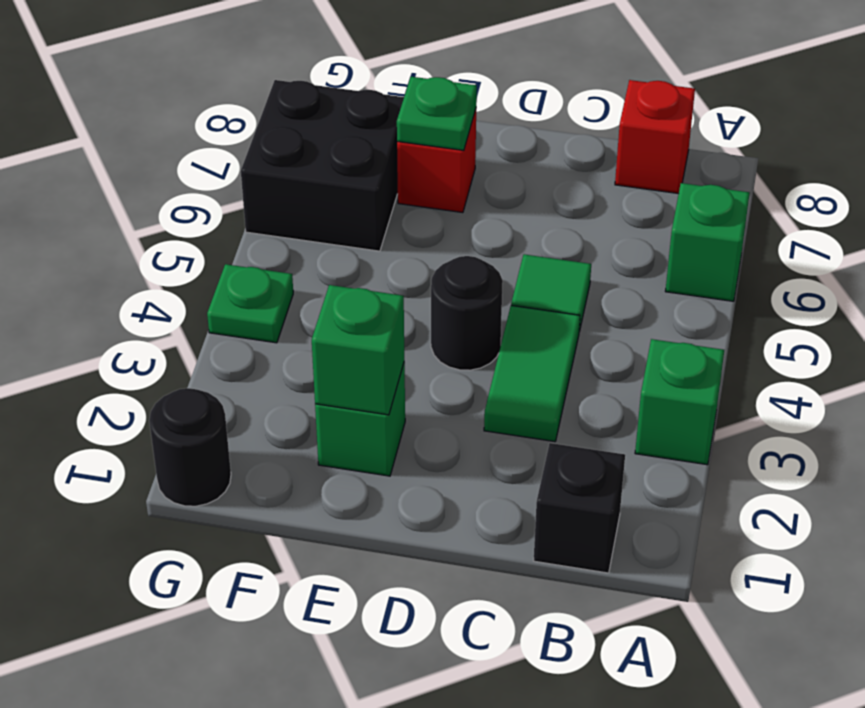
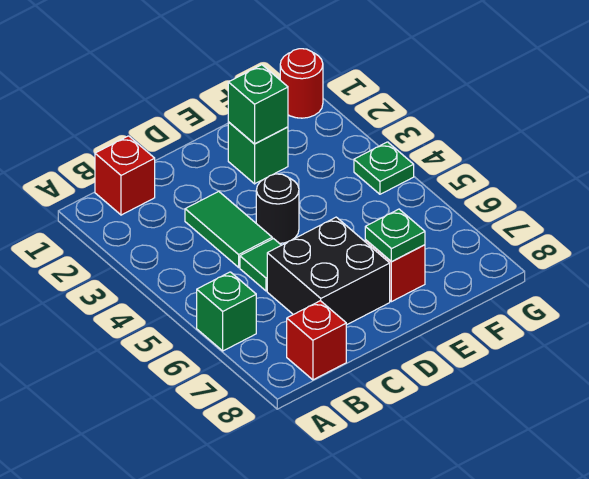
green brick A3 level 1 -> none
black brick B1 level 1 -> red brick B1 level 1
black brick F6:G7 level 1 -> black brick C6:D7 level 1
black round brick G1 level 1 -> red round brick G1 level 1

